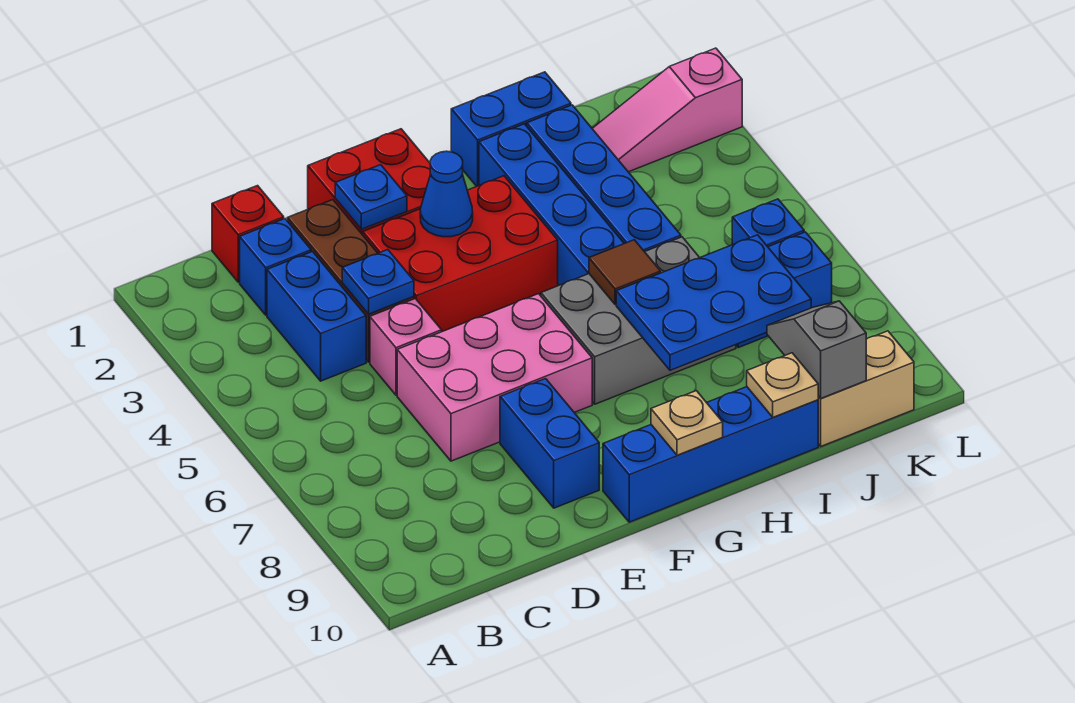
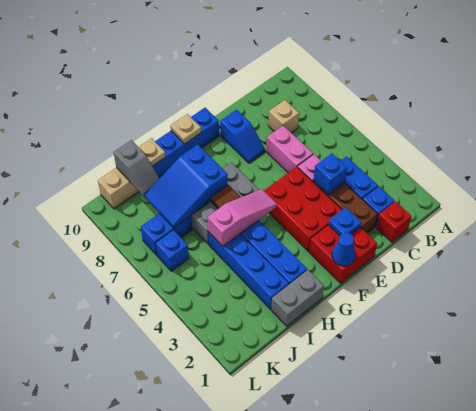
none -> tan brick C8 level 1
blue plate D4 level 2 -> blue brick D4 level 2
pink brick D6:F7 level 1 -> pink brick D6:D7 level 1
red brick E3:G4 level 1 -> red brick E3:F5 level 1
blue brick E8:E9 level 1 -> blue slope E8:E9 level 1 top 9
blue cone F3 level 2 -> blue cone F1 level 2
blue brick H1:I1 level 1 -> grey brick H1:I1 level 1
blue plate H7:J8 level 2 -> blue slope H7:J8 level 2 top H
pink slope J2:L2 level 1 top L -> pink slope G5:I5 level 2 top I

